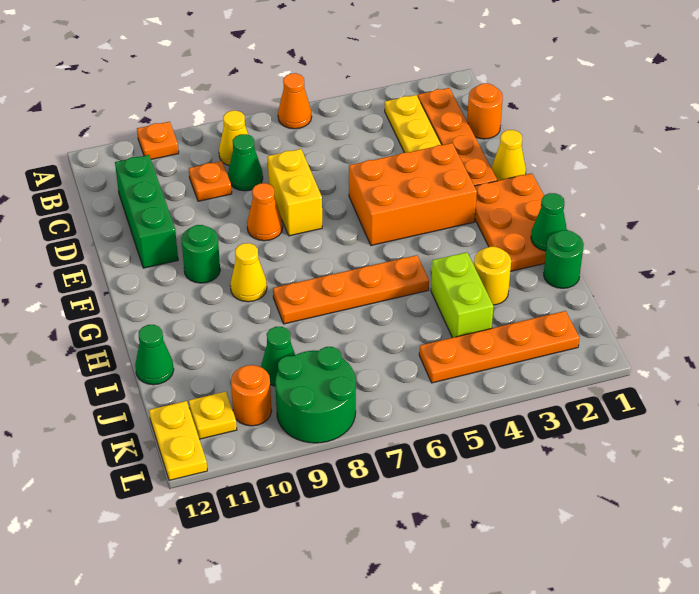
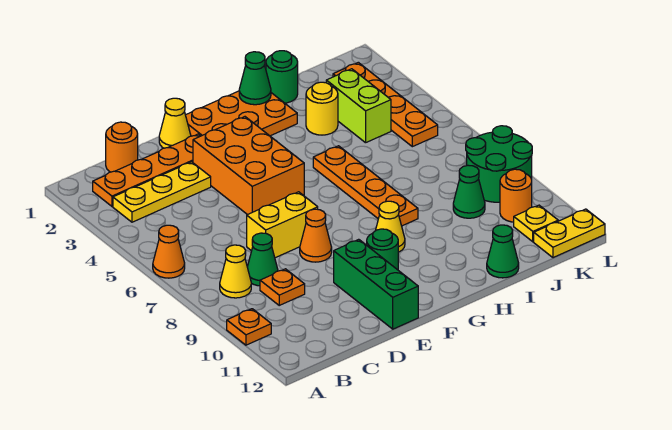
green brick C11:E11 level 1 -> green brick E10:E12 level 1
lime brick I4:J4 level 1 -> lime brick J3:J4 level 1

